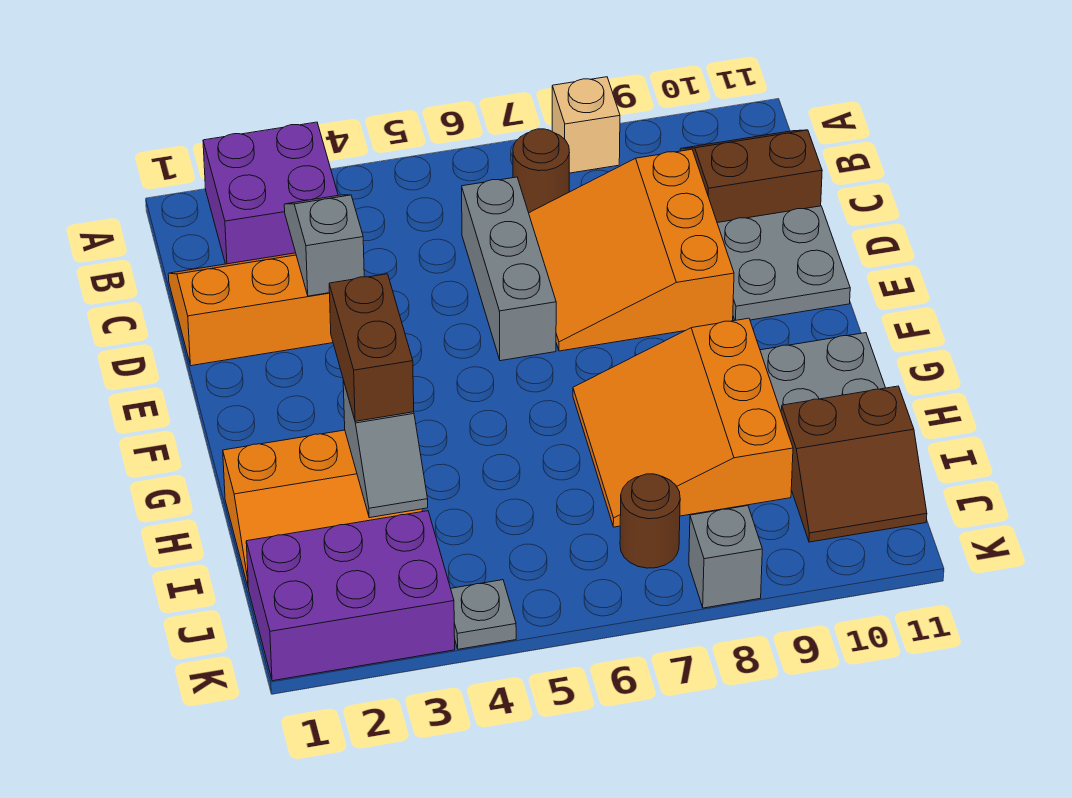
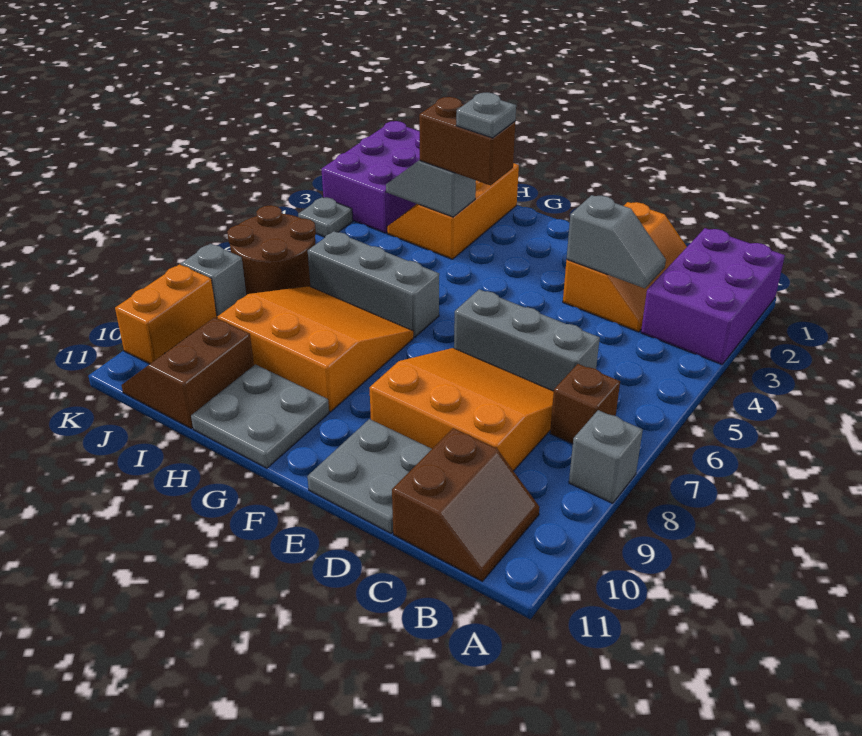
purple brick A2:B3 level 1 -> purple brick A1:B3 level 1
tan brick A8 level 1 -> grey brick A8 level 1
brown round brick B7 level 1 -> brown brick B7 level 1
none -> grey plate G3 level 4
none -> grey brick G6:I6 level 1
brown round brick J7 level 1 -> brown round brick J6:K7 level 1
none -> orange brick K9:K10 level 1

